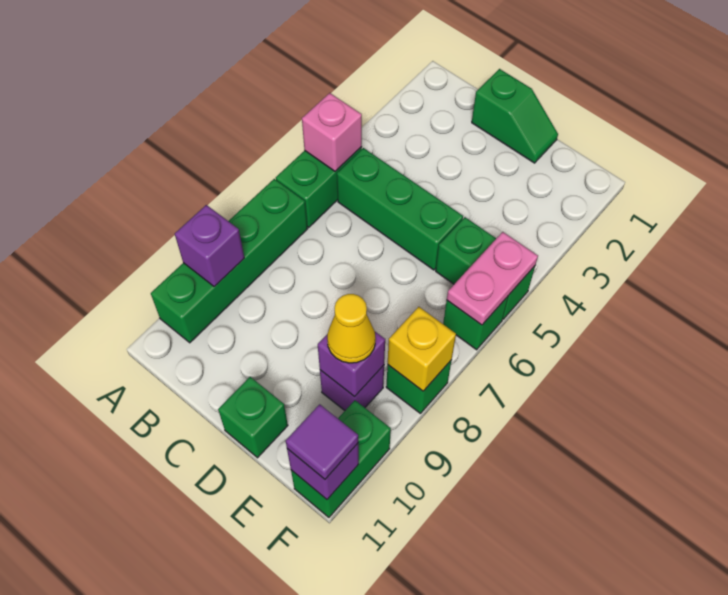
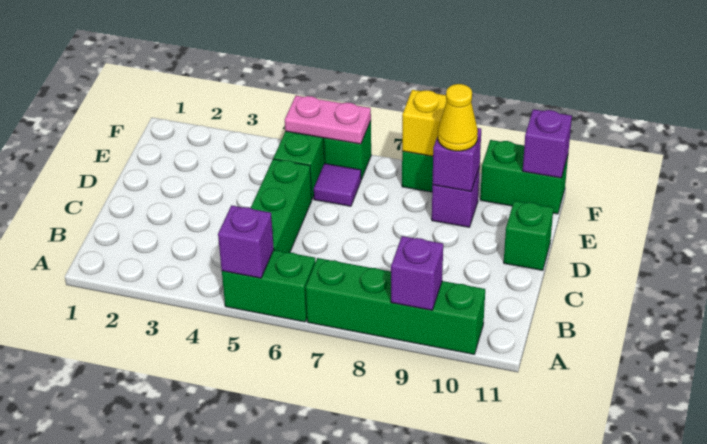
pink brick A5 level 2 -> purple brick A5 level 2
green slope C1:D1 level 1 top C -> none
purple tile F11 level 3 -> purple tile E6 level 1

